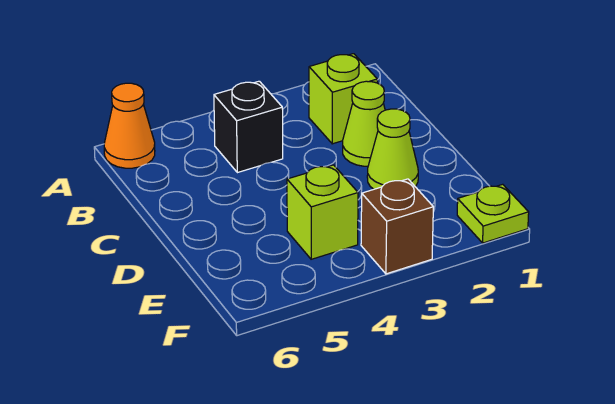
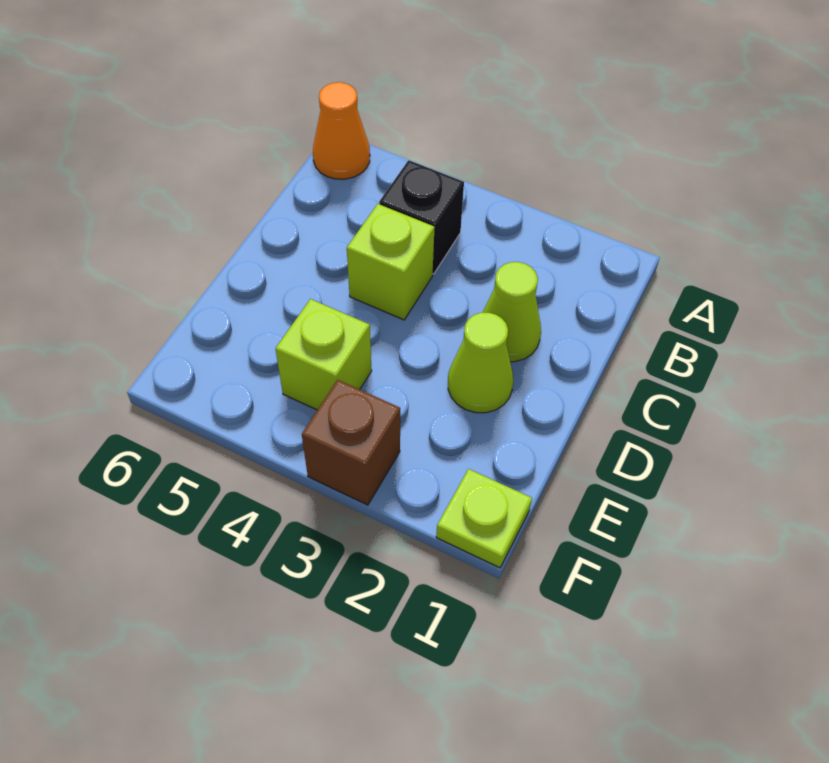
lime brick B2 level 1 -> lime brick C4 level 1

